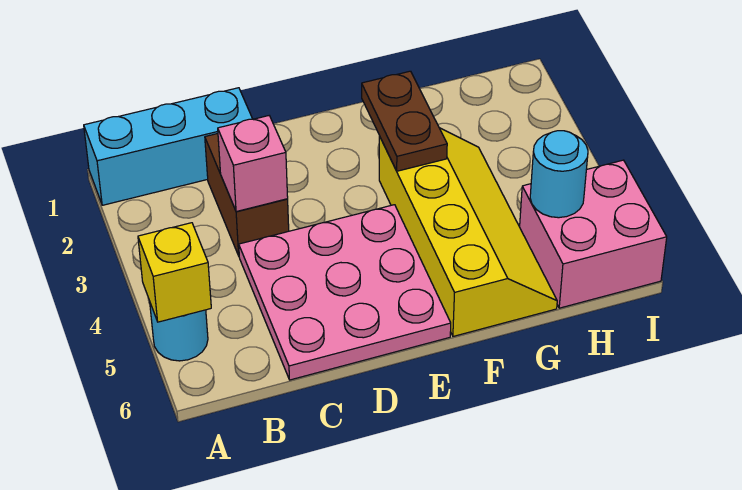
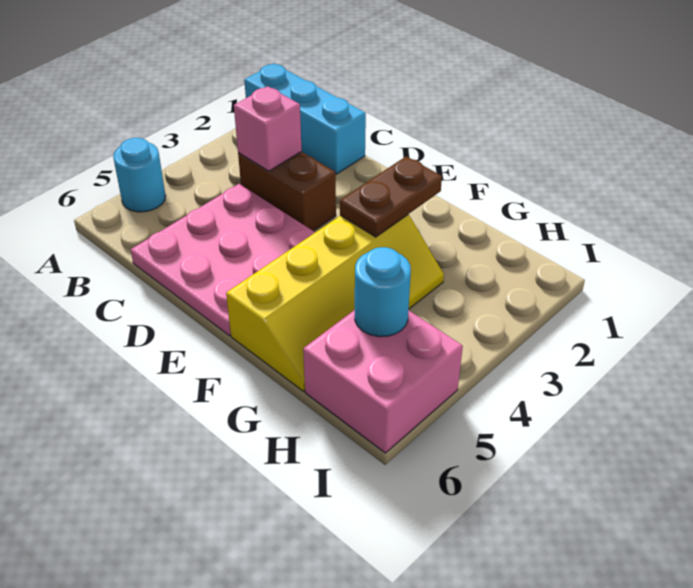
yellow brick A5 level 2 -> none
brown brick C2:C3 level 1 -> brown brick C3:D3 level 1

